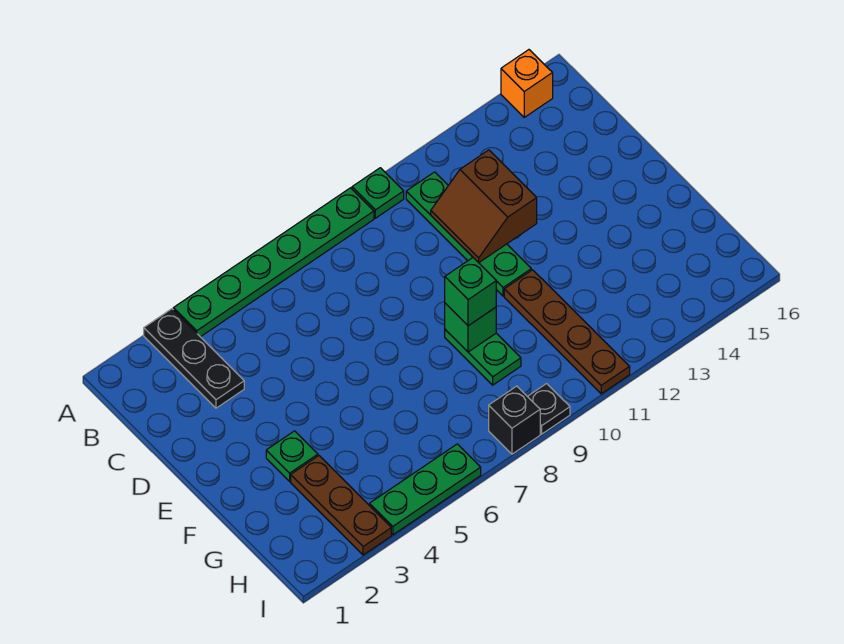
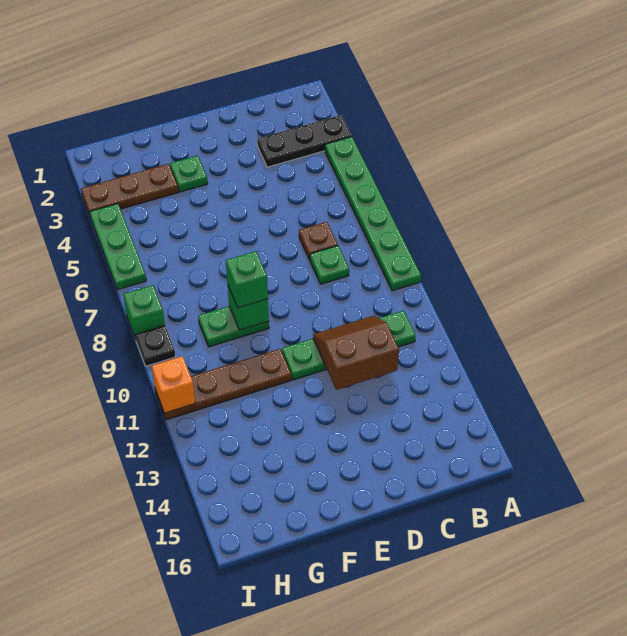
green plate A10 level 1 -> green plate C8 level 1
orange brick A15 level 1 -> orange brick I11 level 2
none -> brown plate C7 level 1
black brick I8 level 1 -> green brick I8 level 1

